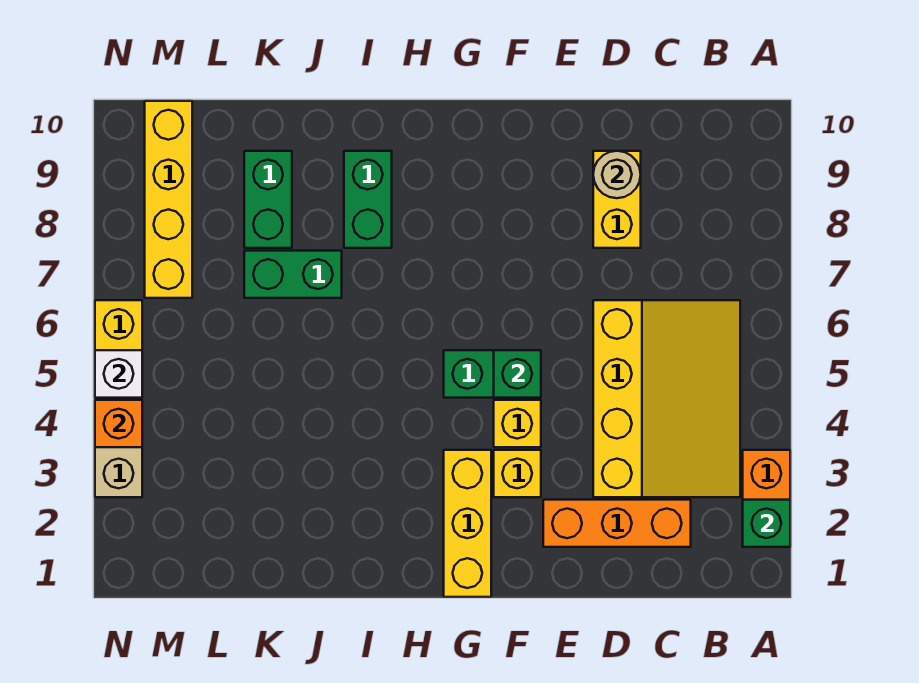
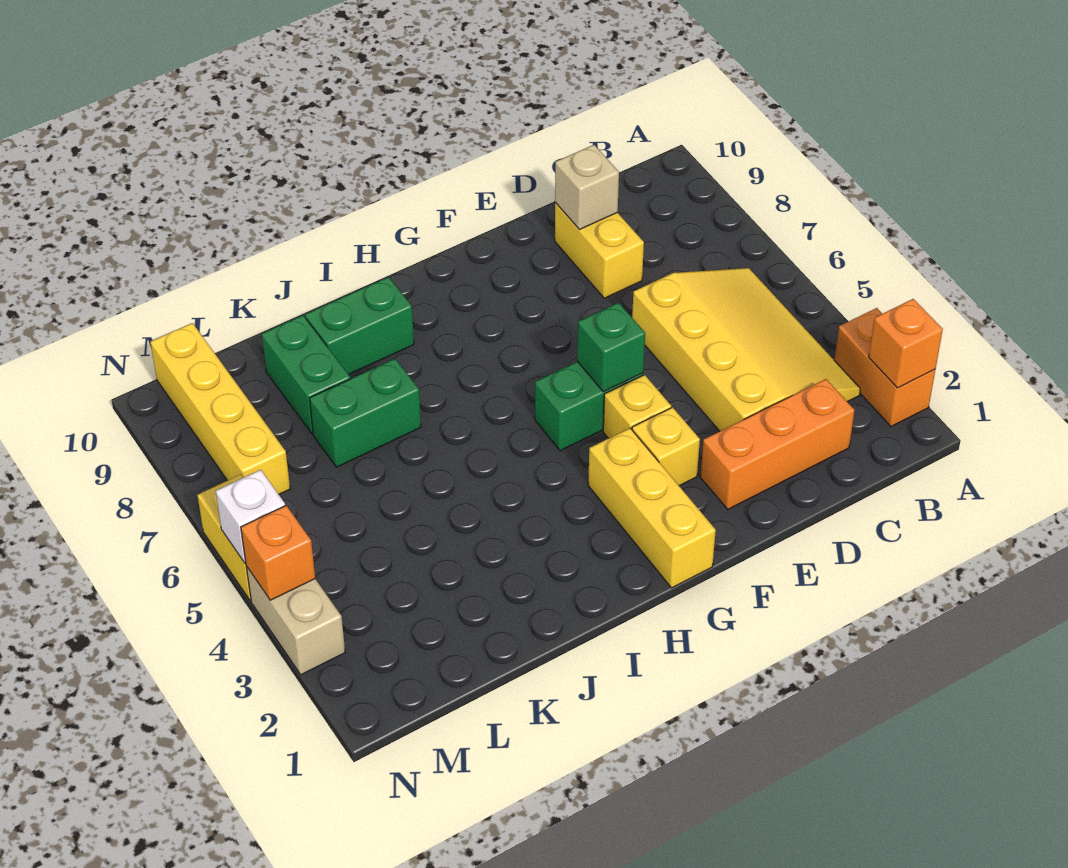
green brick A2 level 2 -> orange brick A2 level 2
tan round brick D9 level 2 -> tan brick D9 level 2
green brick I8:I9 level 1 -> green brick I9:J9 level 1

